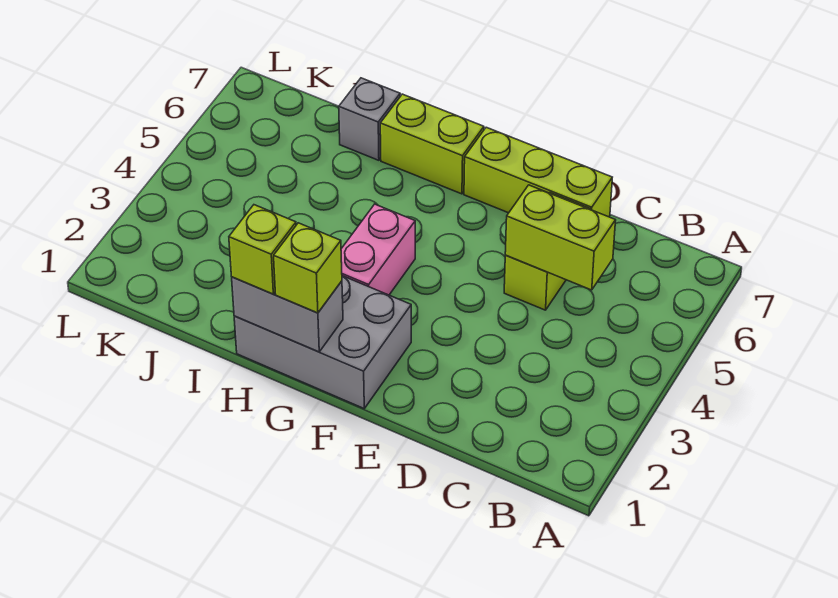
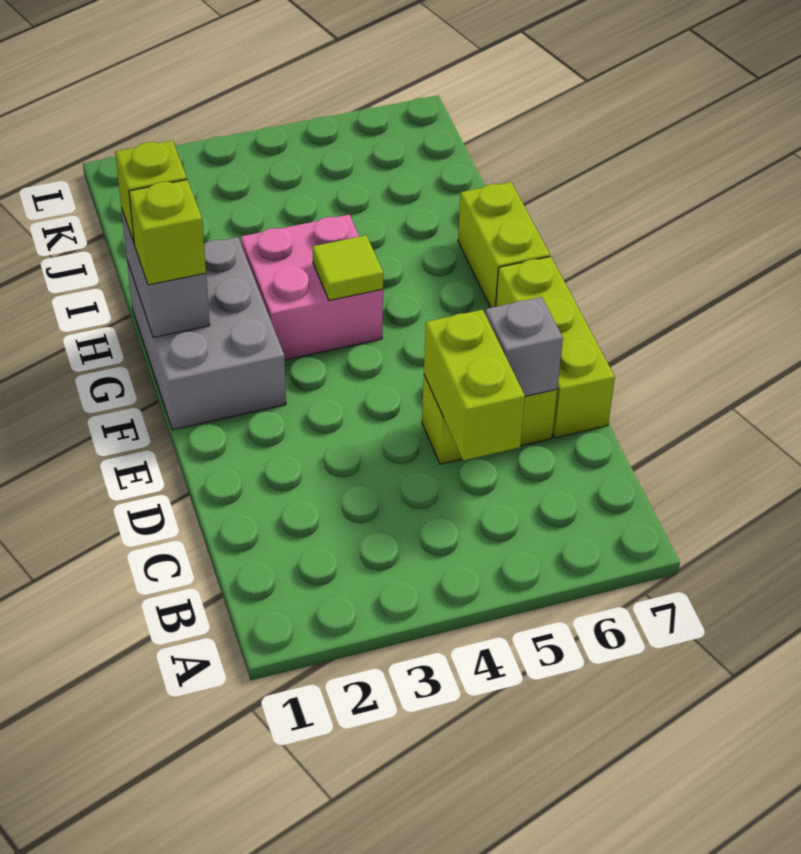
pink brick G3:G4 level 1 -> pink brick G3:H4 level 1
none -> lime tile G4 level 2
grey brick I7 level 1 -> grey brick D6 level 2

